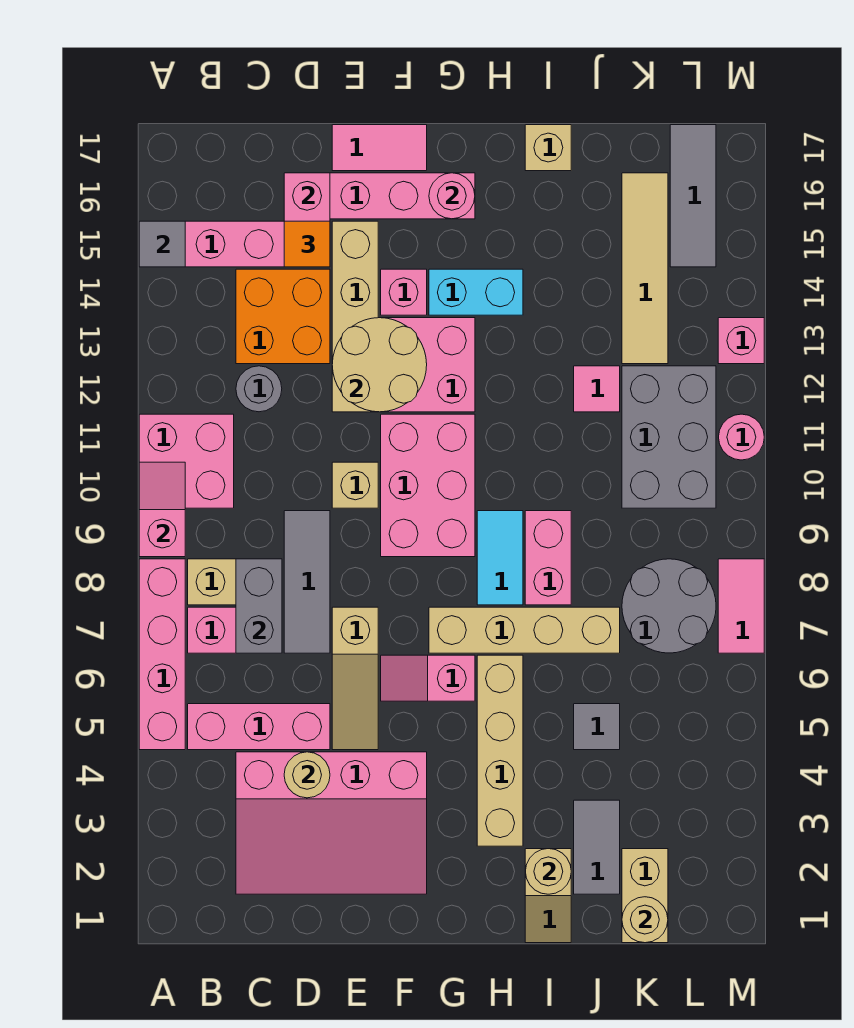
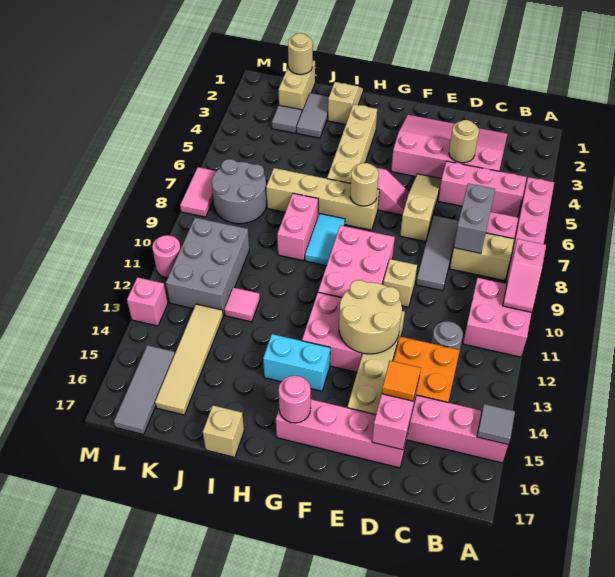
pink tile E17:F17 level 1 -> none
pink brick F14 level 1 -> none
tan round brick I2 level 2 -> tan round brick G7 level 2
grey tile J5 level 1 -> grey tile K3 level 1

